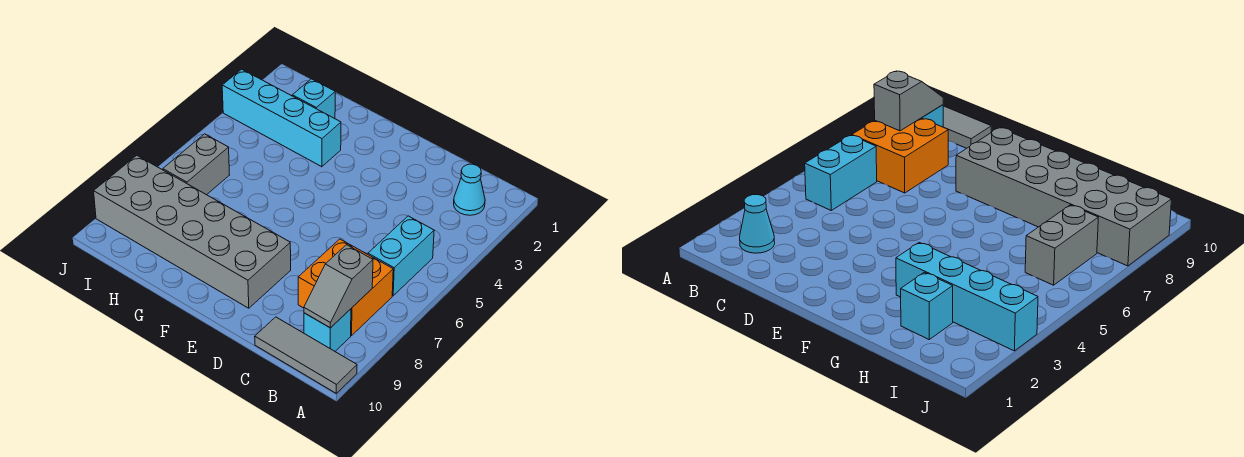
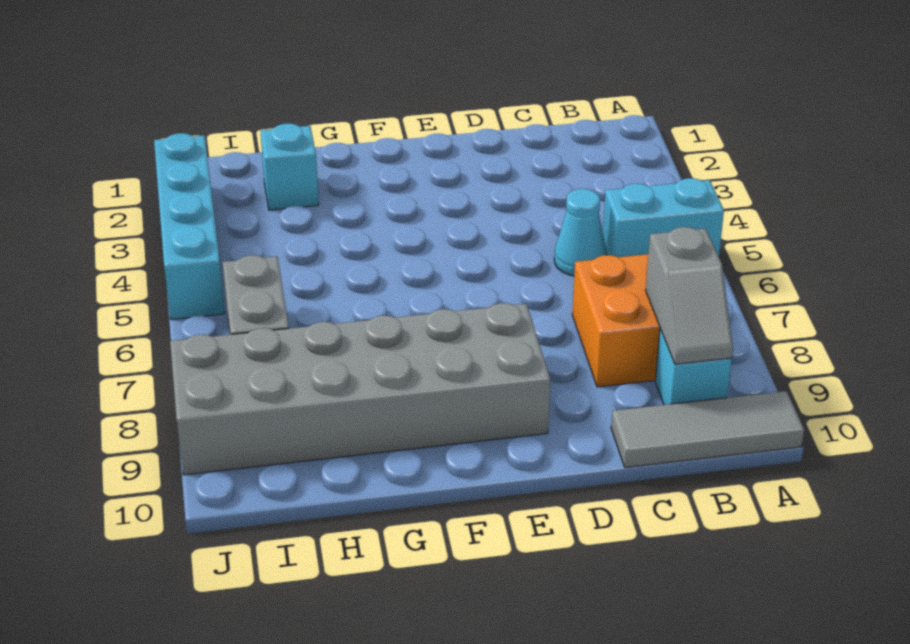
cyan cone B2 level 1 -> cyan cone C5 level 1
cyan brick B5:B6 level 1 -> cyan brick A5:B5 level 1
cyan brick G3:J3 level 1 -> cyan brick J2:J5 level 1

